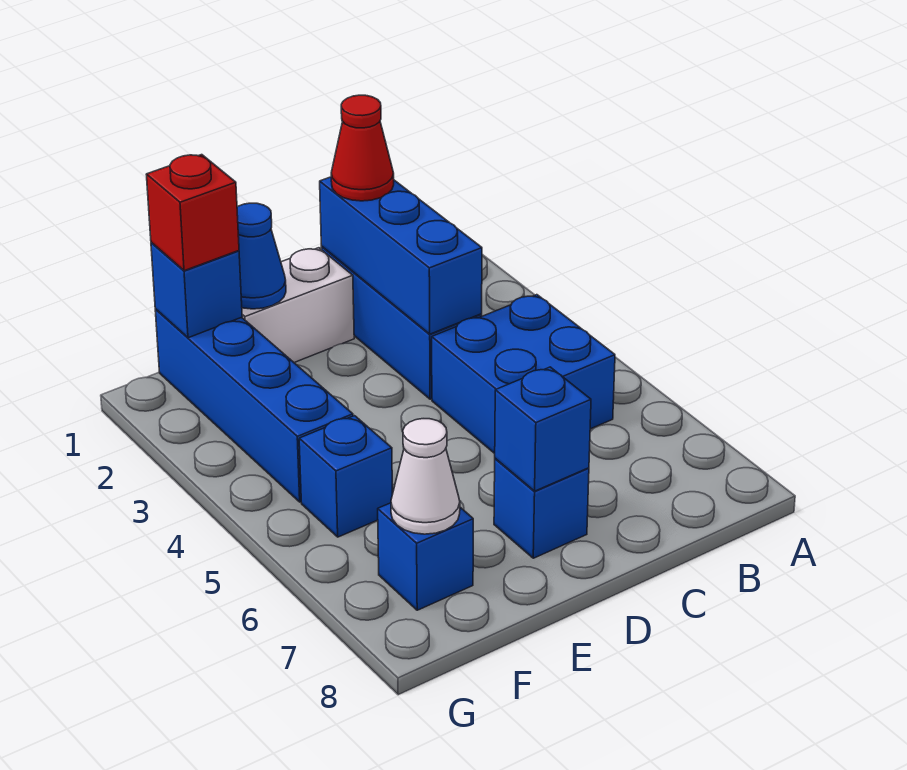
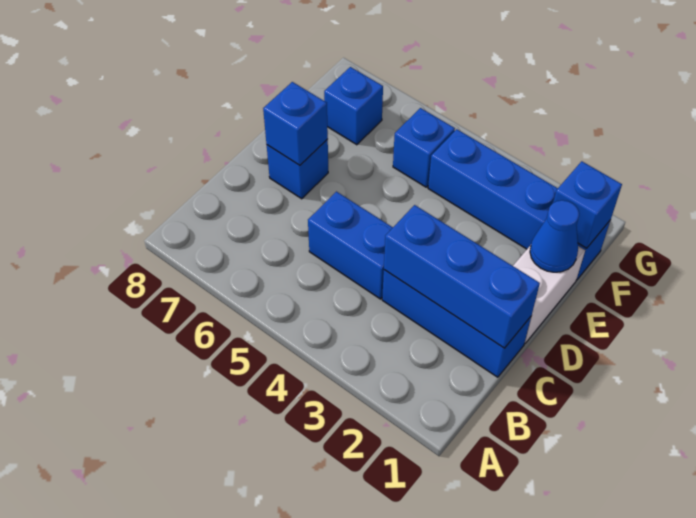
blue brick B4:C5 level 1 -> blue brick C4:C5 level 1
red cone C1 level 3 -> none
red brick F1 level 3 -> none
white cone F7 level 2 -> none

